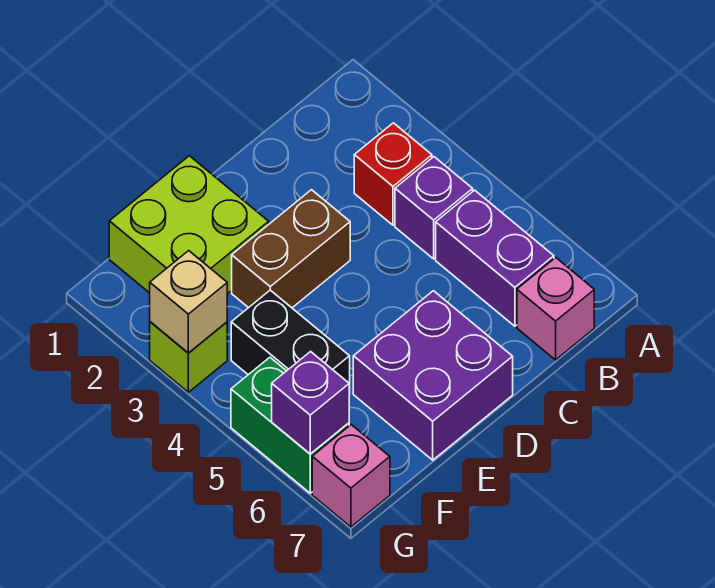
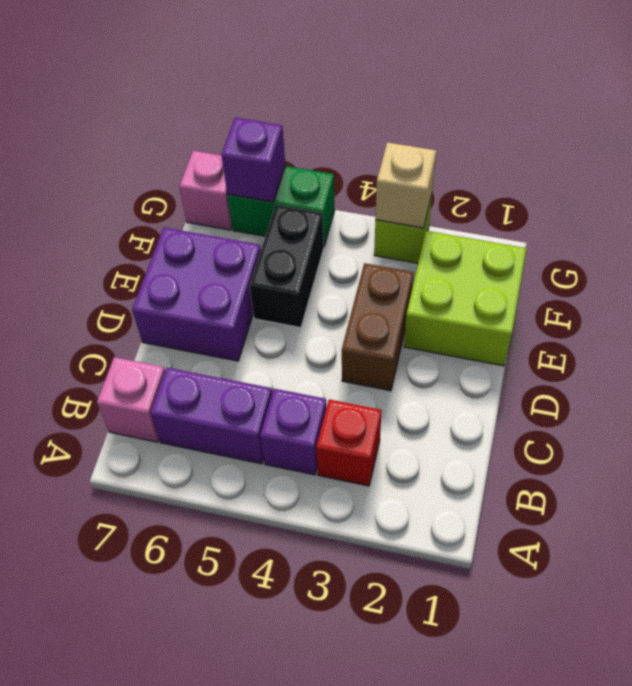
black brick F4:F5 level 1 -> black brick E5:F5 level 1

